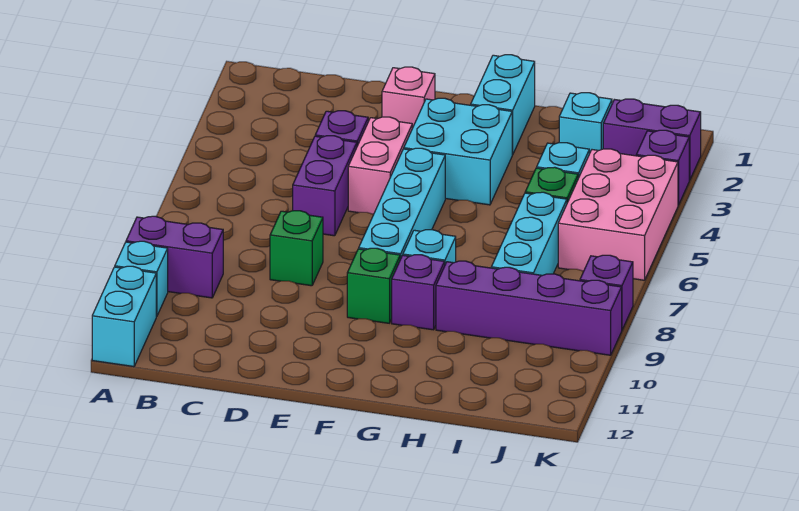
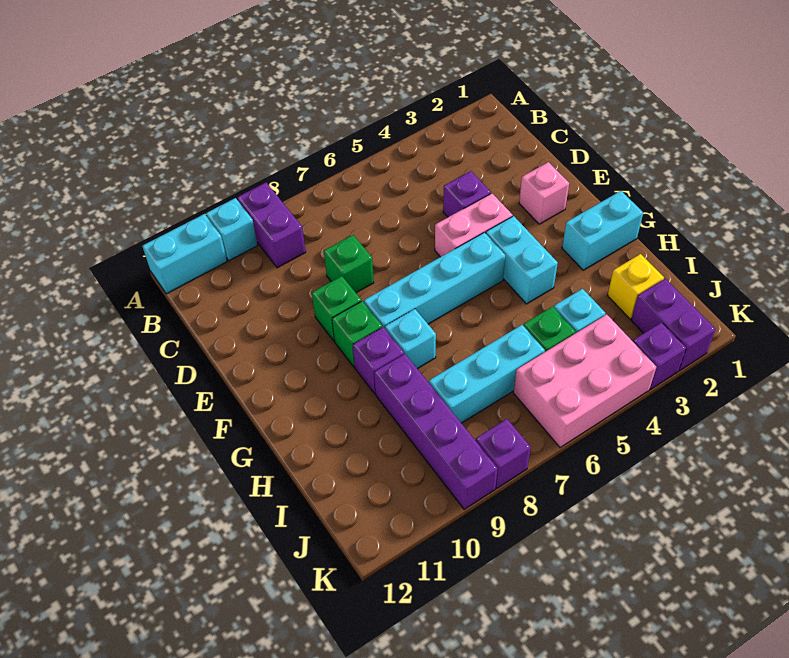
purple brick D5:D6 level 1 -> none
none -> green brick E9 level 1
cyan brick F3:G4 level 1 -> cyan brick F4:G4 level 1
cyan brick I2 level 1 -> yellow brick I2 level 1

